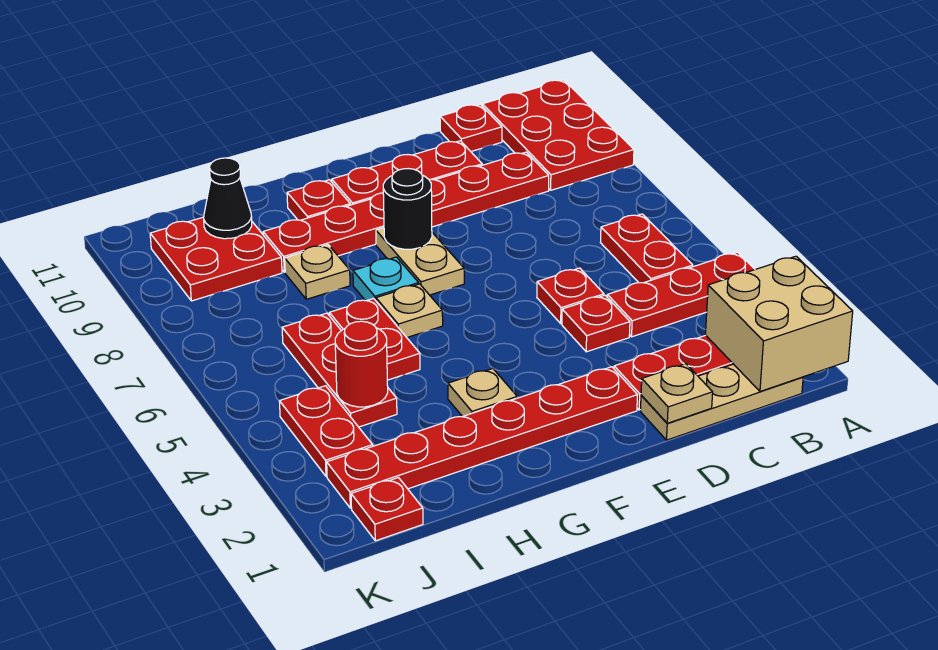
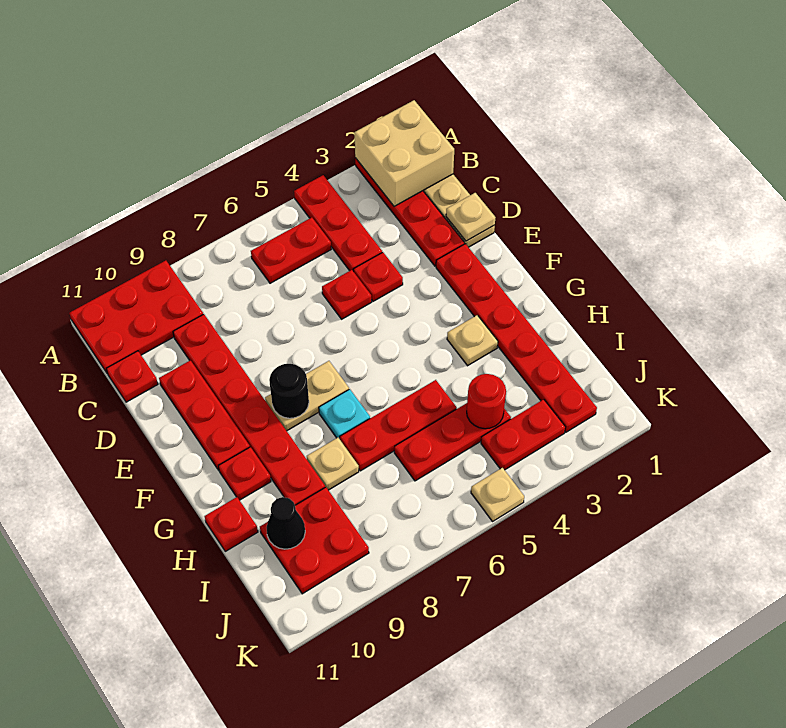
tan plate G6 level 1 -> tan plate K5 level 1
red plate H5:H6 level 1 -> red plate H5:H7 level 1
red plate J1 level 1 -> red plate H11 level 1

